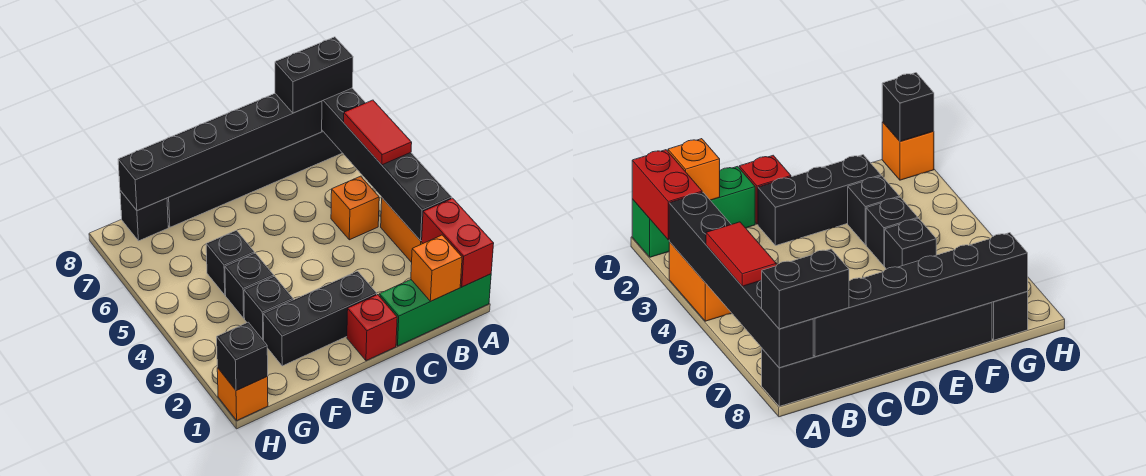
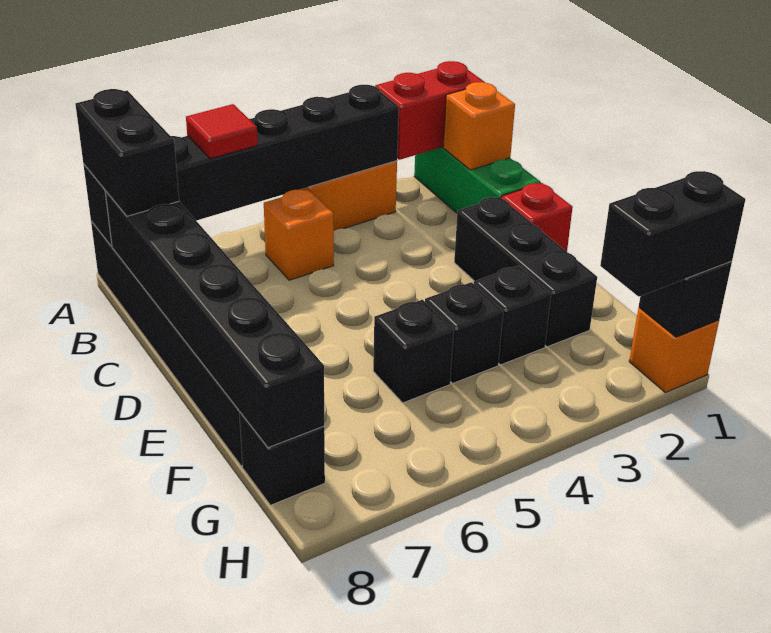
red tile A5:A6 level 3 -> red tile A6 level 3
none -> black brick H1:H2 level 3

